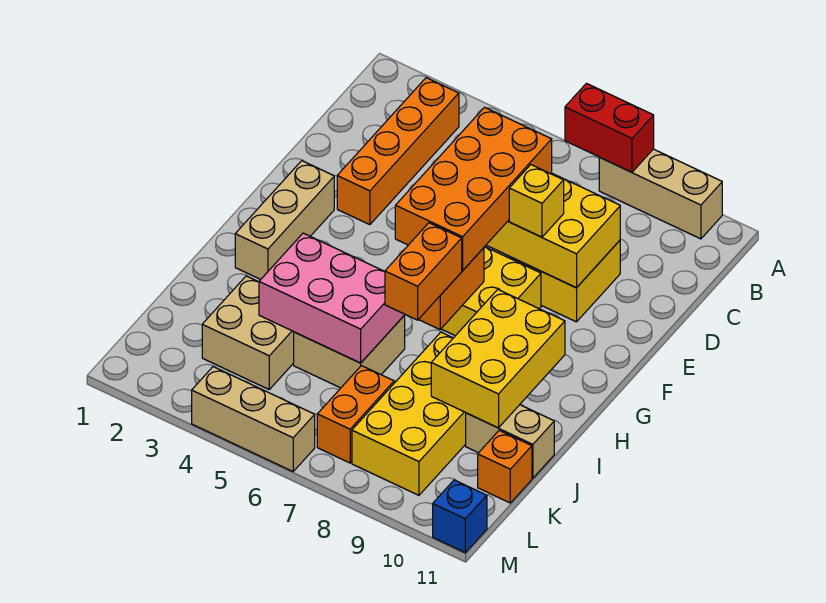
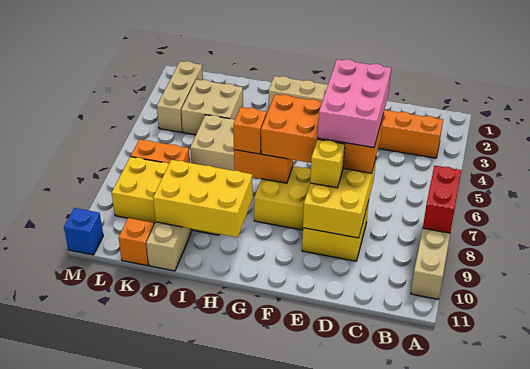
orange brick H7:I7 level 3 -> orange brick H7 level 3
pink brick I4:J6 level 2 -> pink brick D5:E7 level 4
tan brick M4:M6 level 1 -> tan brick L2:L4 level 1

